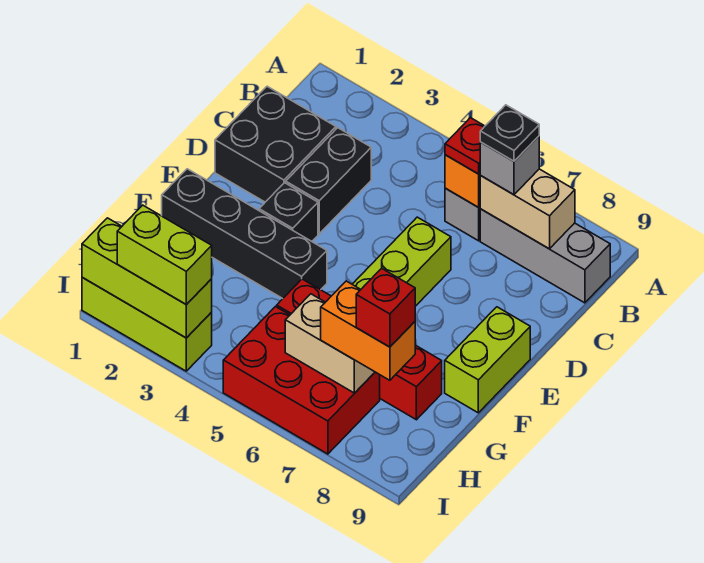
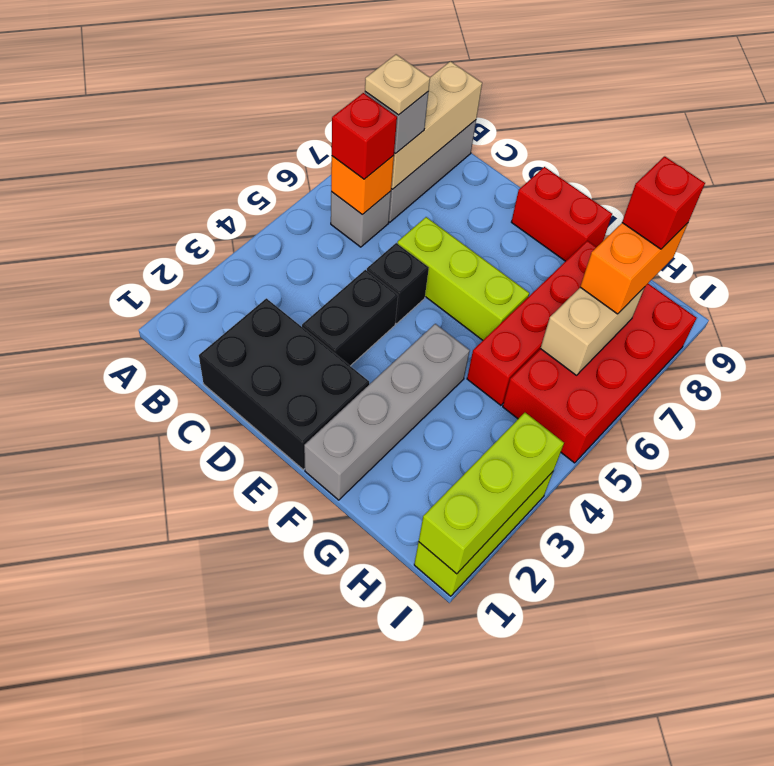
red plate B6 level 3 -> red brick B6 level 3
tan brick B7:B8 level 2 -> tan brick B7:B9 level 2
black plate B7 level 4 -> tan plate B7 level 4
black brick C1:D2 level 1 -> black brick C1:E2 level 1
black brick C3:D3 level 1 -> black brick D3:D4 level 1
black brick E3 level 1 -> black brick D5 level 1
lime brick E9:F9 level 1 -> red brick E9:F9 level 1
black brick F1:F4 level 1 -> grey brick F1:F4 level 1
red brick H5:I7 level 1 -> red brick H5:I8 level 1
lime brick I2:I3 level 3 -> none

